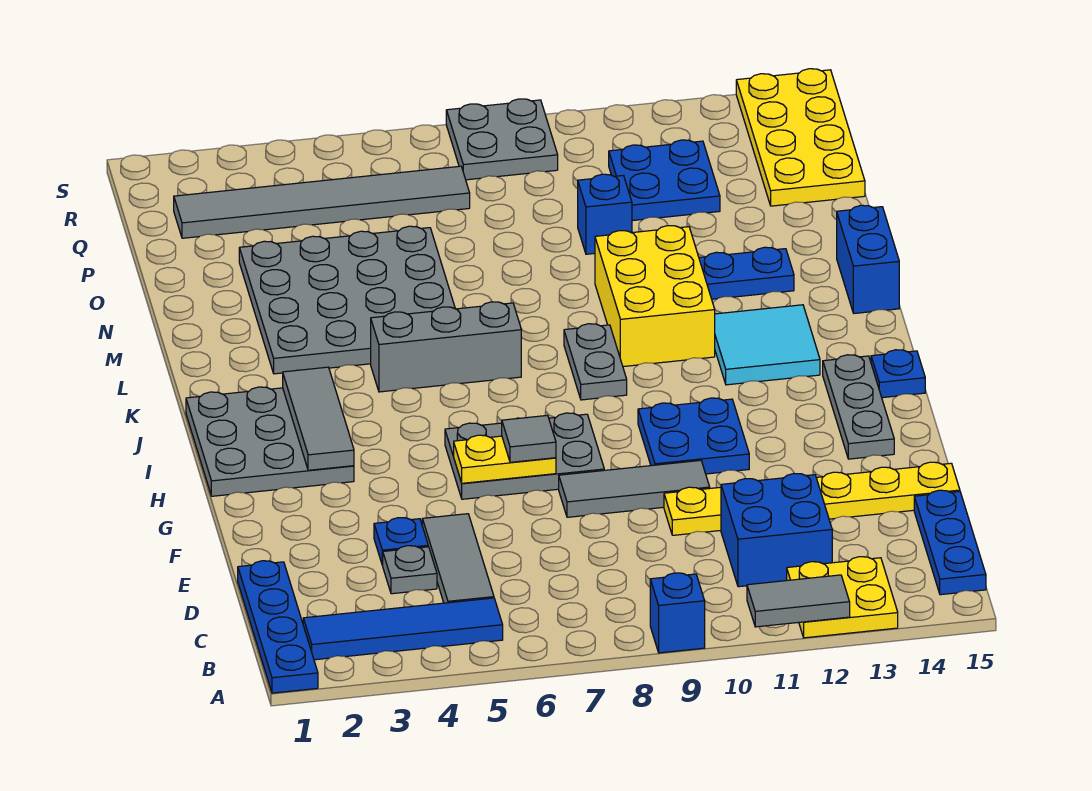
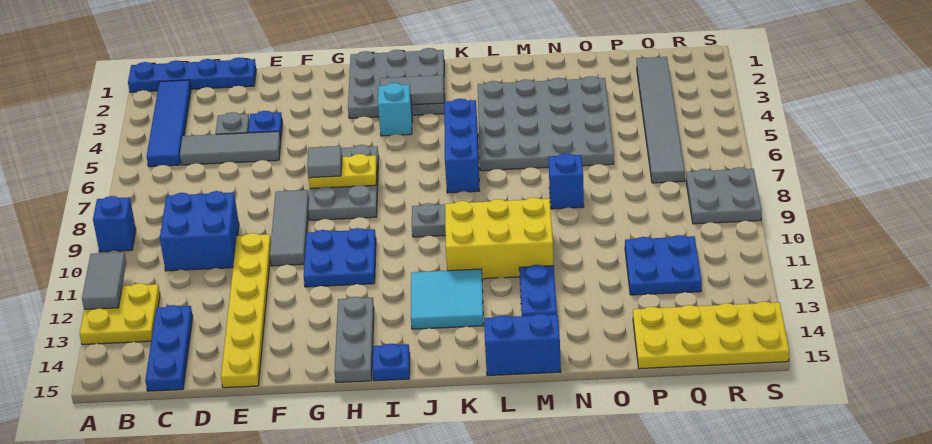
blue plate B15:D15 level 1 -> blue plate C13:C15 level 1
blue brick C11:D12 level 1 -> blue brick C9:D10 level 1
yellow plate G6:G7 level 2 -> yellow plate G7:H7 level 2
grey plate G14:I14 level 1 -> grey plate H13:H15 level 1
grey tile H3:J3 level 2 -> grey tile I3:J3 level 2
none -> cyan brick I4 level 1
grey brick K5:K7 level 1 -> blue brick K5:K7 level 1
blue brick O10 level 1 -> blue brick N8 level 1

